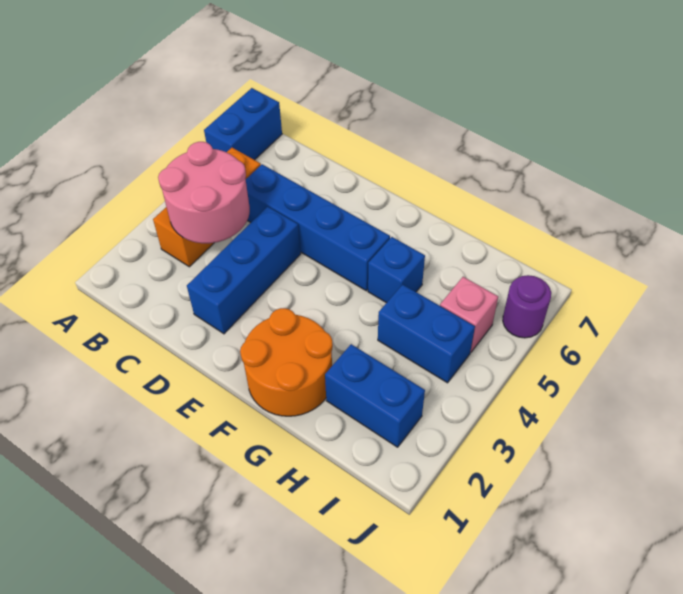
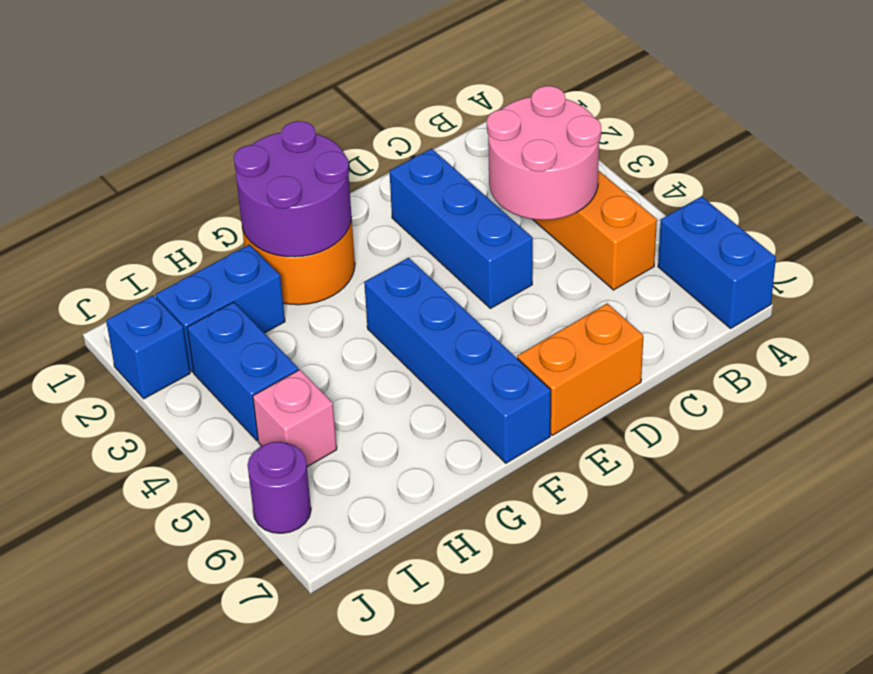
blue brick C5:F5 level 1 -> blue brick F4:F7 level 1
none -> orange brick D7:E7 level 1
none -> purple round brick F1:G2 level 2
blue brick G5 level 1 -> blue brick J2 level 1
blue brick H4:I4 level 1 -> blue brick I3:I4 level 1

